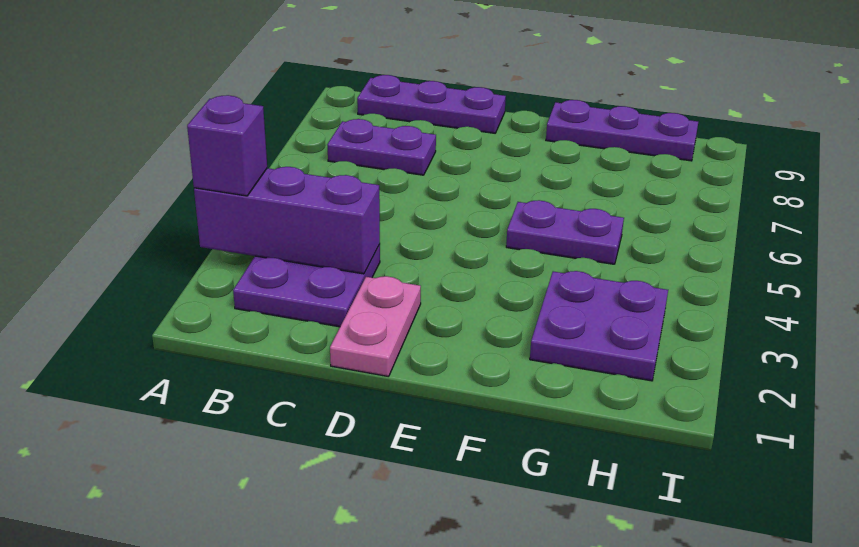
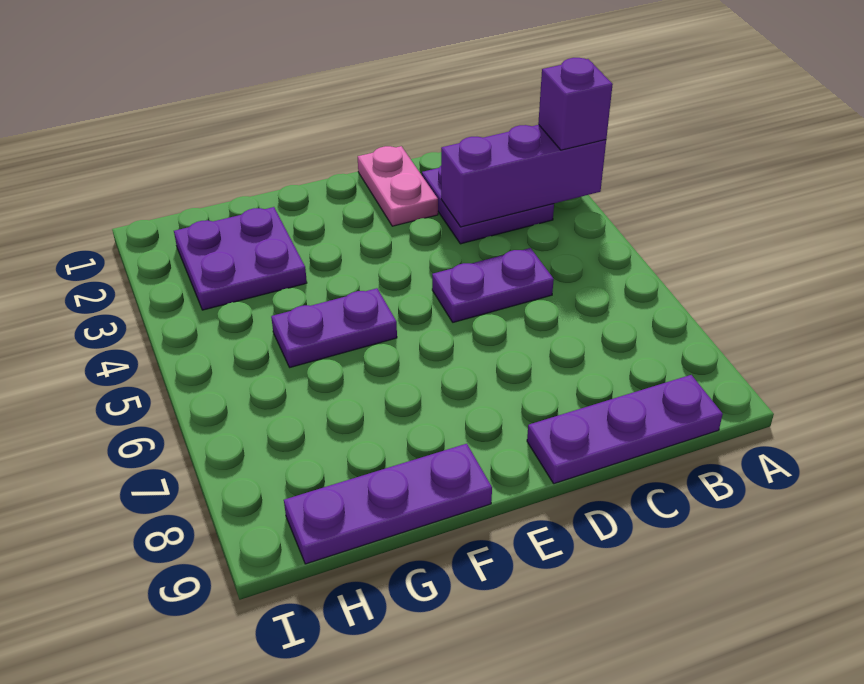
purple plate B7:C7 level 1 -> purple plate C5:D5 level 1

